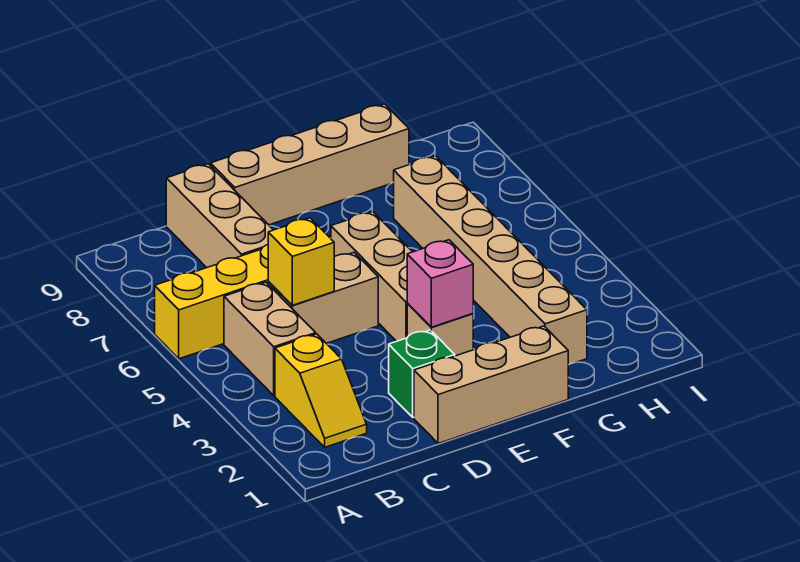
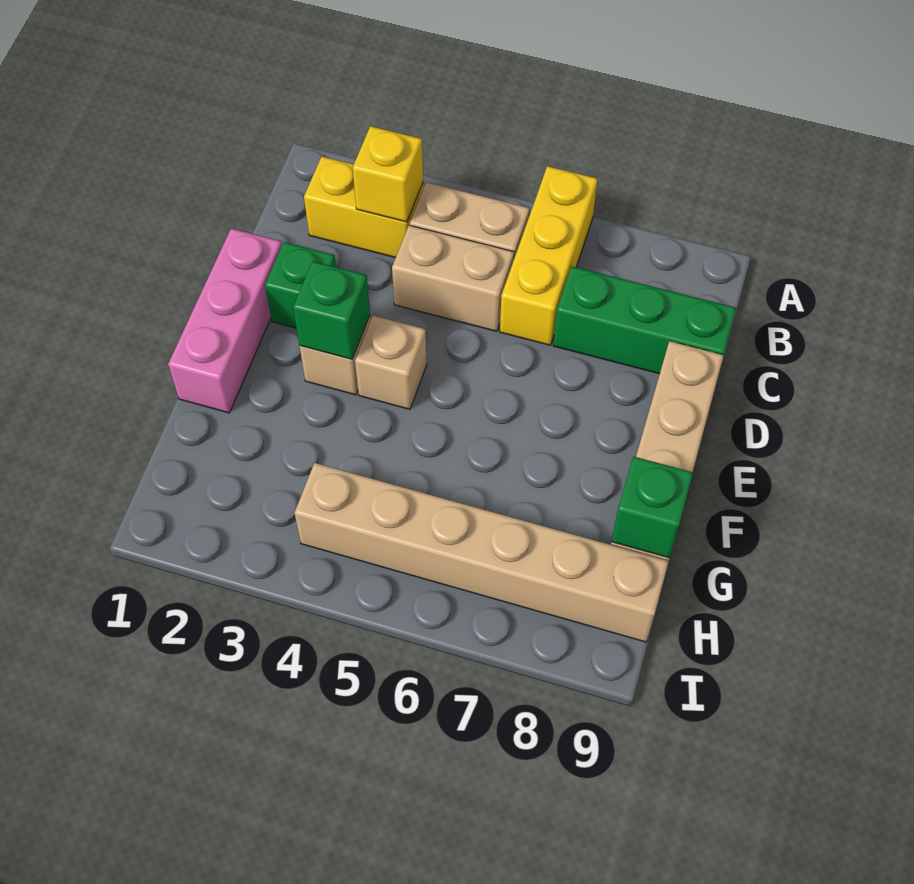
yellow slope B2:B3 level 1 top 3 -> yellow brick B2:B3 level 1
tan brick C5:D5 level 1 -> tan brick C4:C5 level 1
yellow brick C5 level 2 -> yellow brick B3 level 2
tan brick C7:C9 level 1 -> green brick C7:C9 level 1
tan brick D1:F1 level 1 -> pink brick D1:F1 level 1
pink brick E3 level 2 -> green brick E3 level 2
tan brick E4:E6 level 1 -> tan brick E4 level 1
tan brick G2:G7 level 1 -> tan brick H4:H9 level 1
none -> green brick G9 level 2

